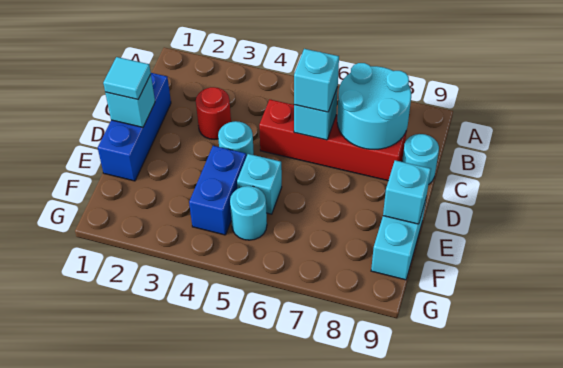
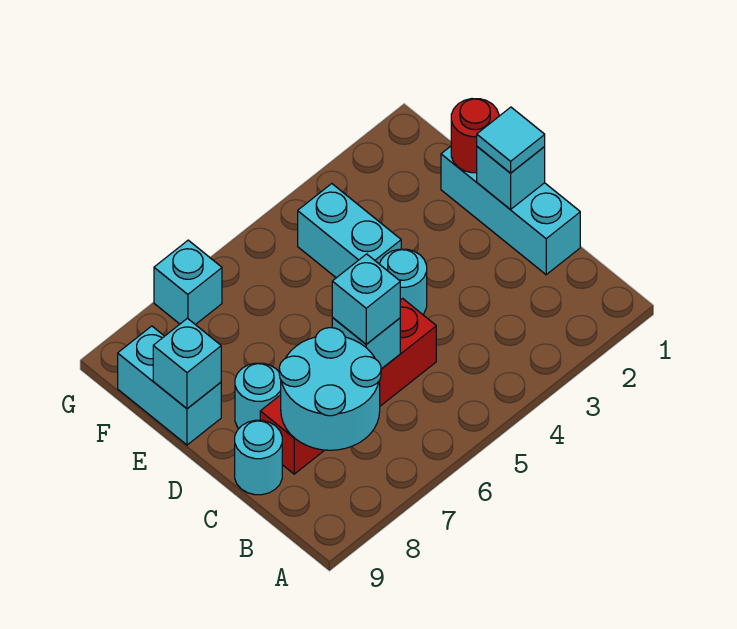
blue brick C1:E1 level 1 -> cyan brick C1:E1 level 1
red round brick C3 level 1 -> red round brick E1 level 2
blue brick E4:F4 level 1 -> cyan brick E4:F4 level 1
cyan brick E5 level 1 -> cyan brick G7 level 1
cyan round brick F5 level 1 -> cyan round brick D8 level 1

